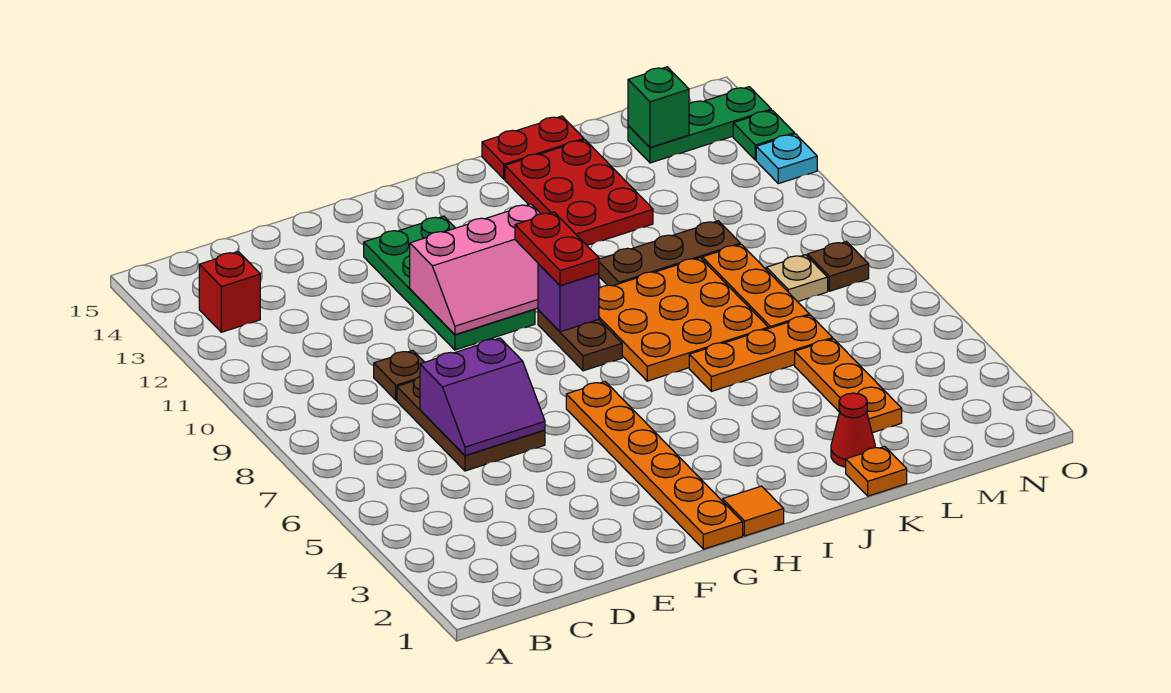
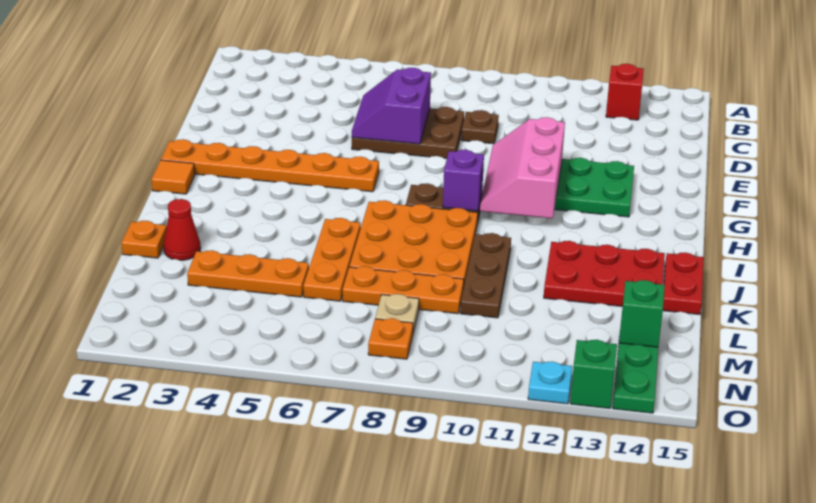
red plate H9:H10 level 3 -> none
brown plate N8 level 1 -> orange plate N8 level 1
green plate O13 level 1 -> green brick O13 level 1

